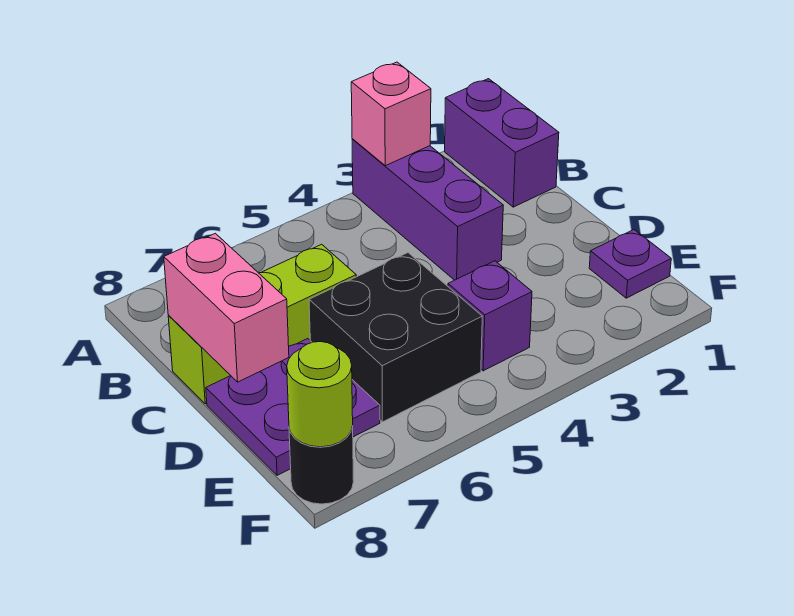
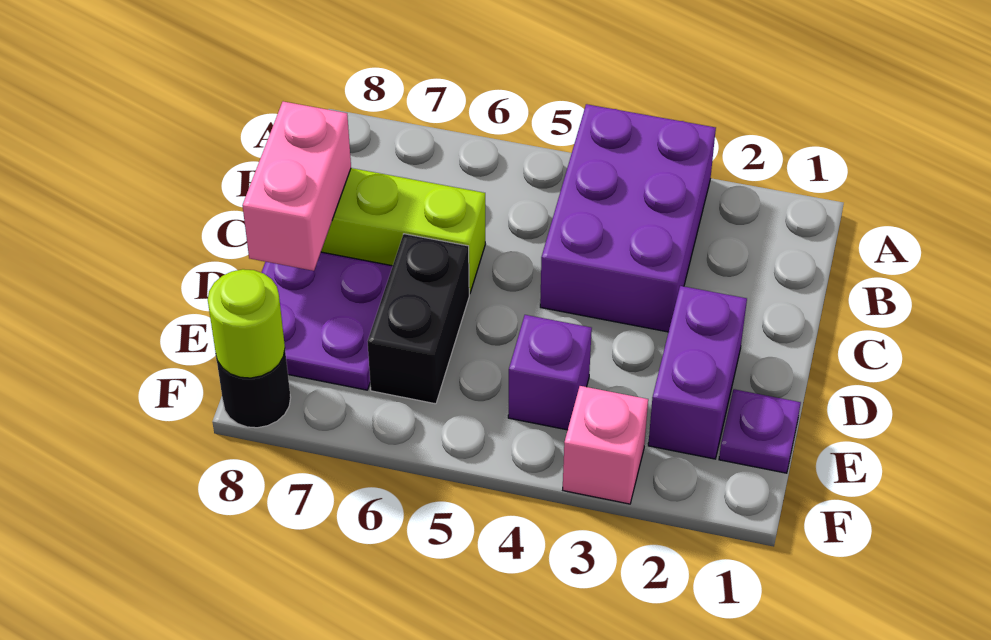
purple brick A1:B1 level 1 -> purple brick D2:E2 level 1
purple brick A3:C3 level 1 -> purple brick A3:C4 level 1
pink brick A3 level 2 -> pink brick F3 level 1
black brick D5:E6 level 1 -> black brick D6:E6 level 1

